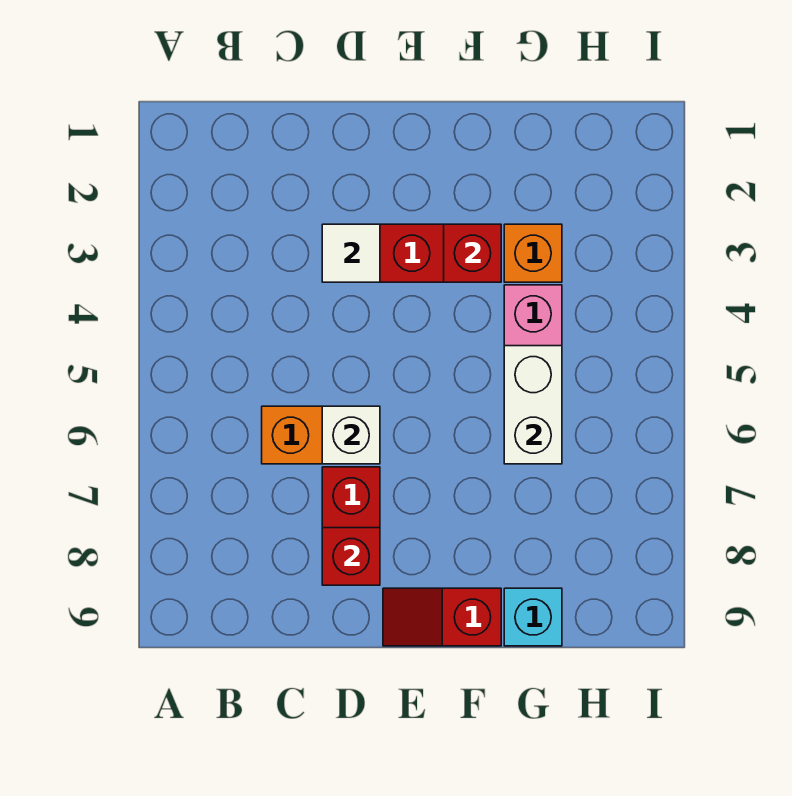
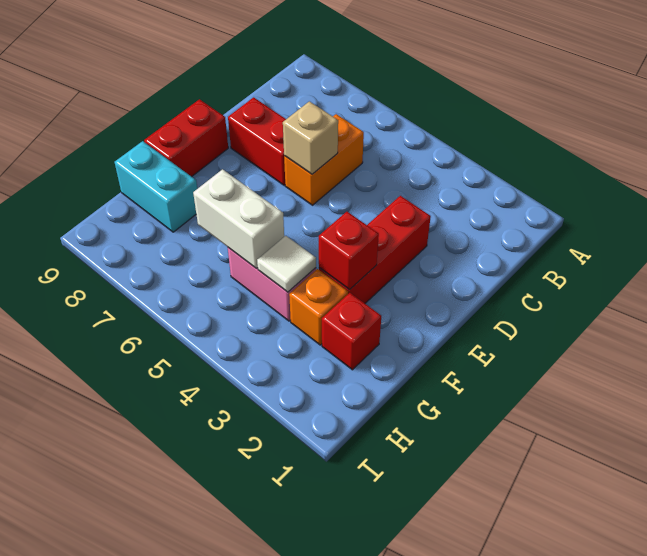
white tile D3 level 2 -> white tile G4 level 2
white brick D6 level 2 -> tan brick D6 level 2
red brick D8 level 2 -> red brick G2 level 1
red slope E9:F9 level 1 top F -> red brick E9:F9 level 1
cyan brick G9 level 1 -> cyan brick G8:G9 level 1

